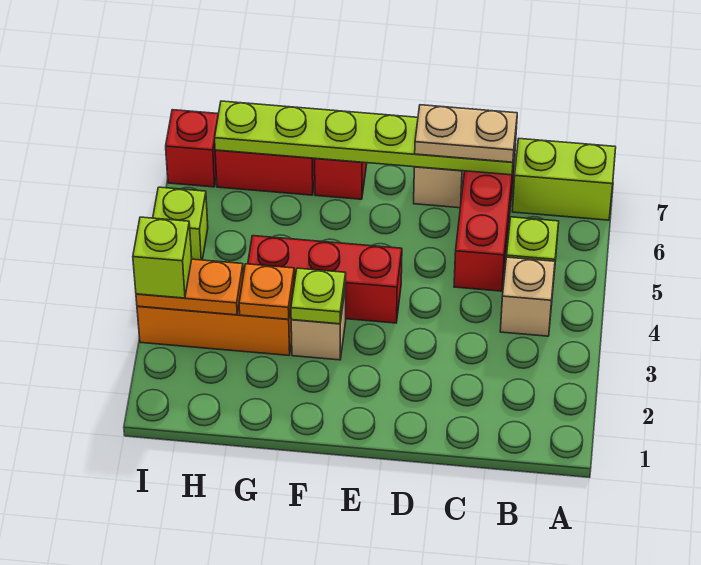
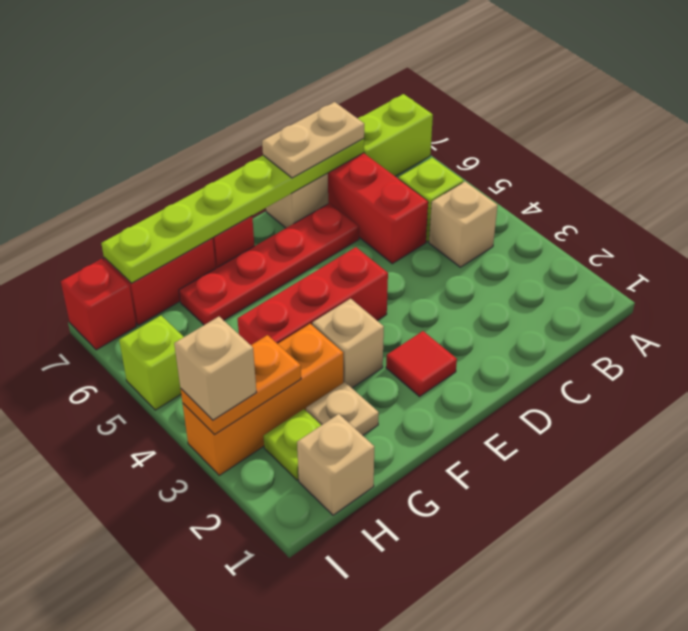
none -> red plate D6:G6 level 1
none -> red tile E2 level 1
lime plate F3 level 2 -> lime plate H2 level 1
none -> tan plate G2 level 1
orange plate G3 level 2 -> none
none -> tan brick H1 level 1
lime brick I3 level 3 -> tan brick I3 level 3

